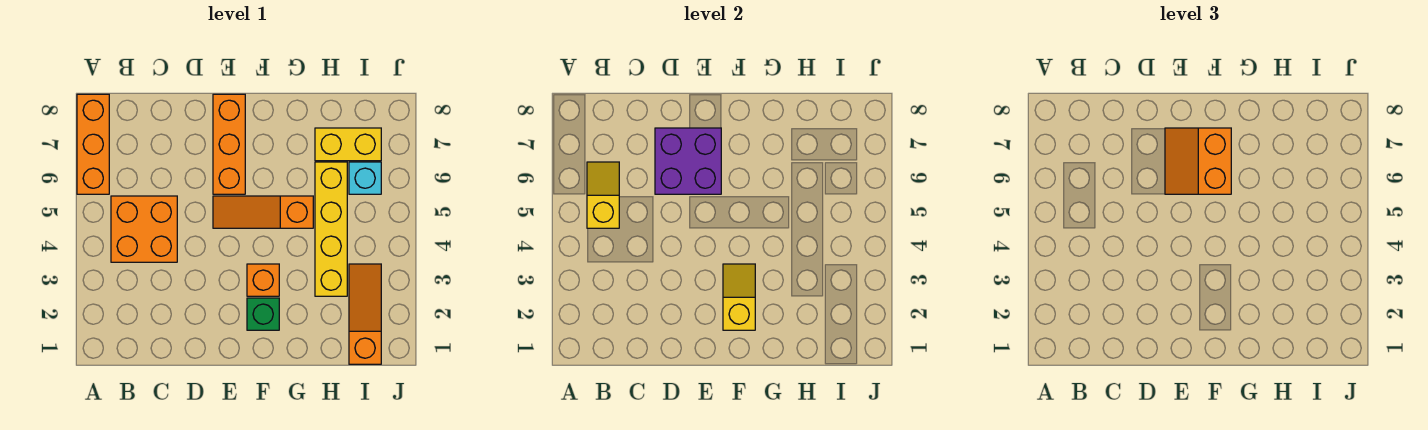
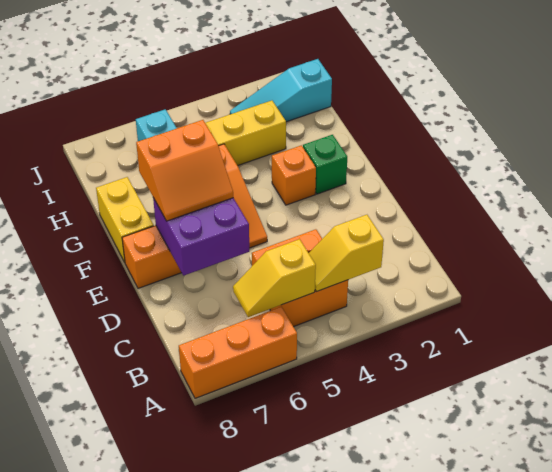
yellow slope F2:F3 level 2 top 2 -> yellow slope B3:B4 level 2 top 3
yellow brick H7:I7 level 1 -> yellow brick F8:G8 level 1
orange slope I1:I3 level 1 top 1 -> cyan slope I1:I3 level 1 top 1

